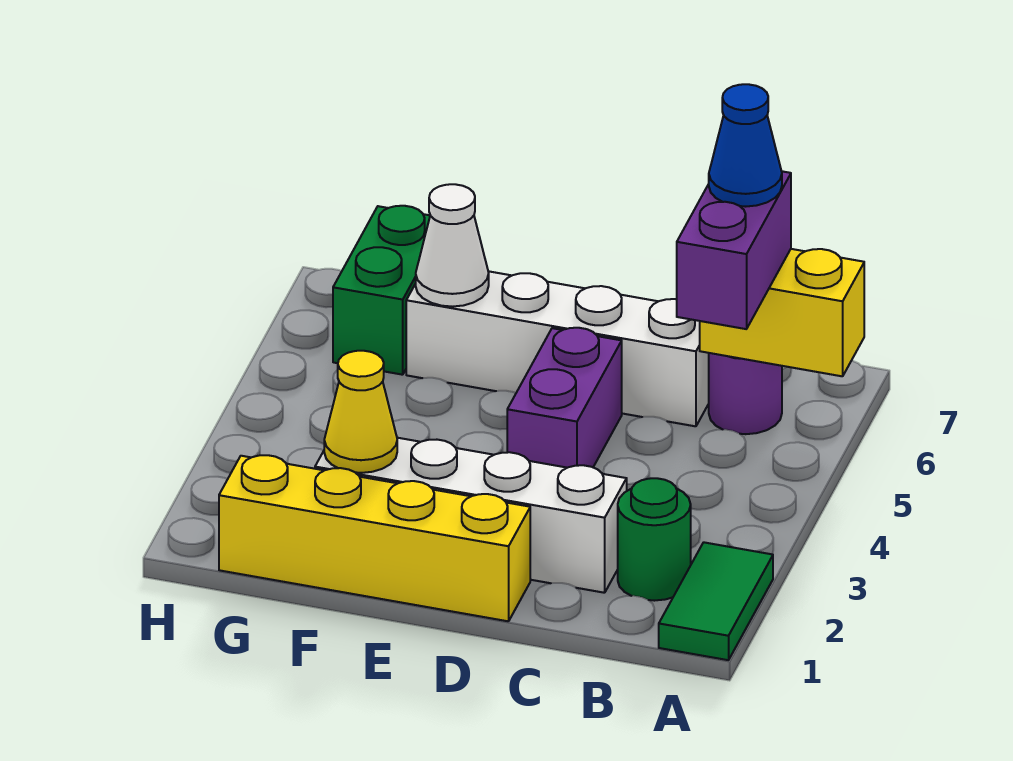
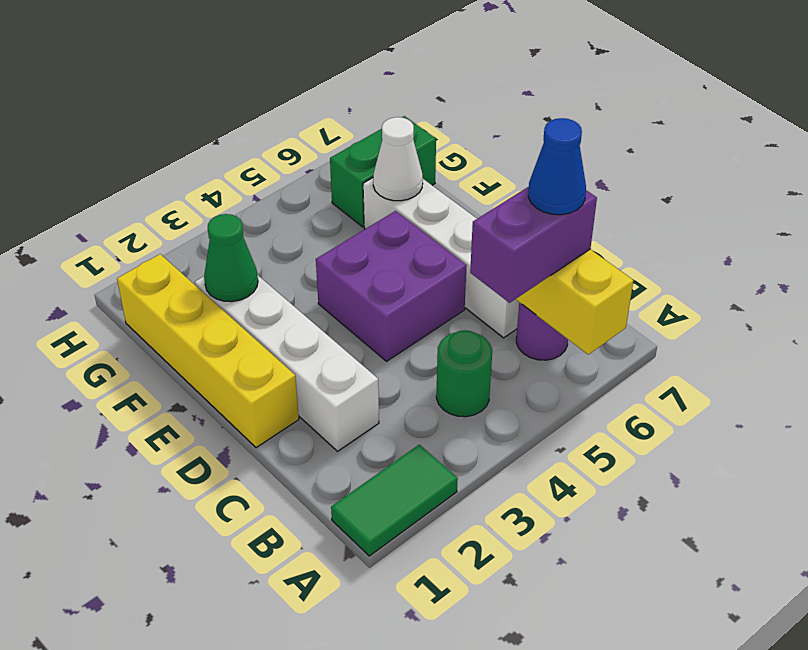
green round brick B2 level 1 -> green round brick B4 level 1
purple brick D4:D5 level 1 -> purple brick D4:E5 level 1
yellow cone F2 level 2 -> green cone F2 level 2

